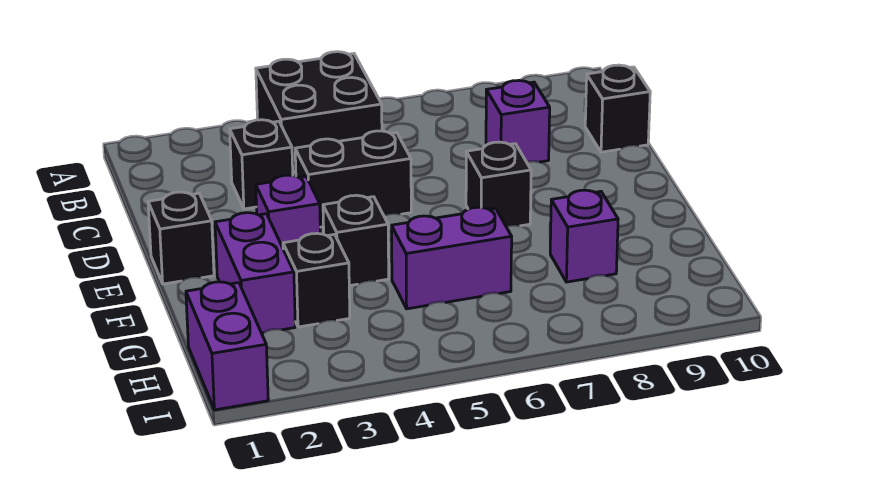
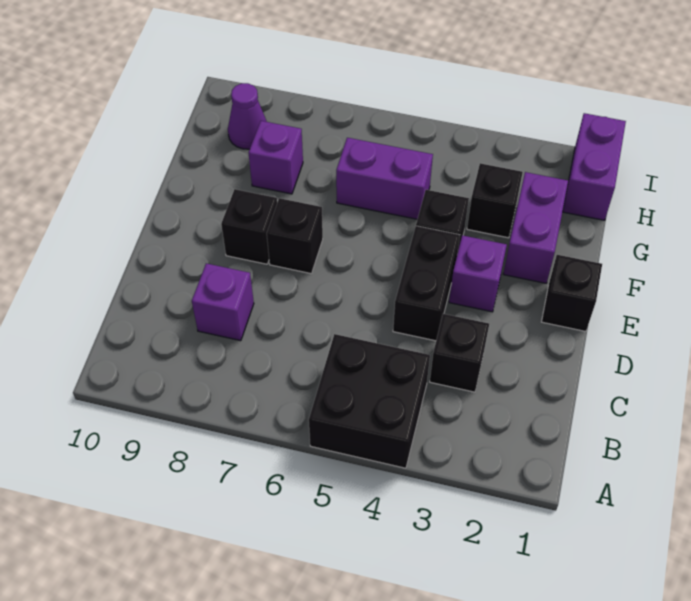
black brick C10 level 1 -> black brick E8 level 1
black brick D4:D5 level 1 -> black brick D4:E4 level 1
none -> purple cone H9 level 1

